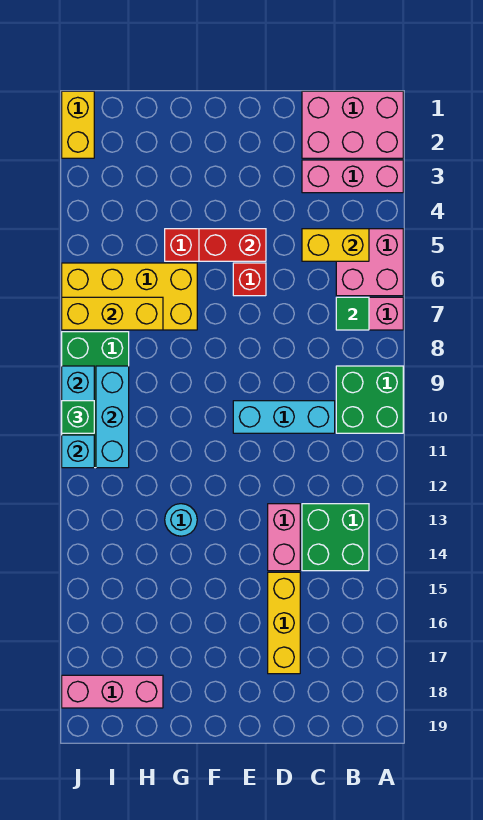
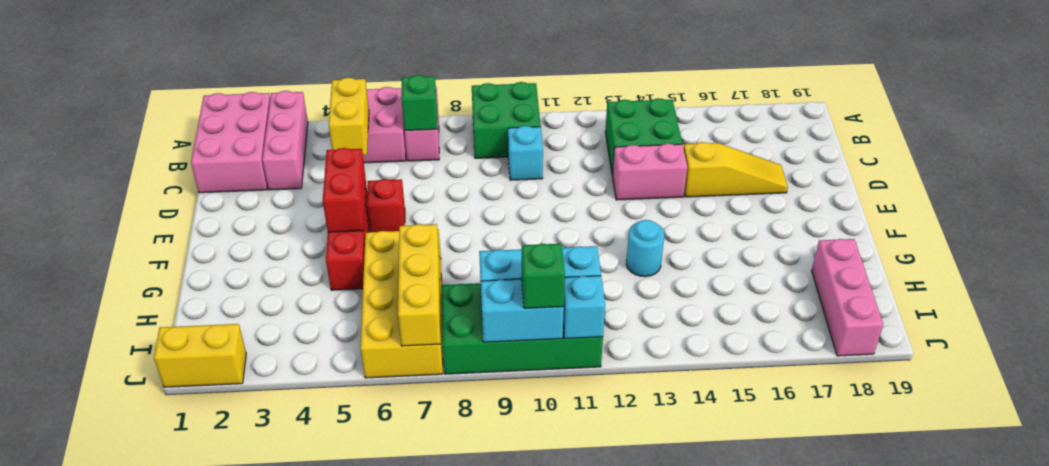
green tile B7 level 2 -> green brick B7 level 2
cyan brick C10:E10 level 1 -> cyan brick C10 level 1
yellow brick D15:D17 level 1 -> yellow slope D15:D17 level 1 top 15

